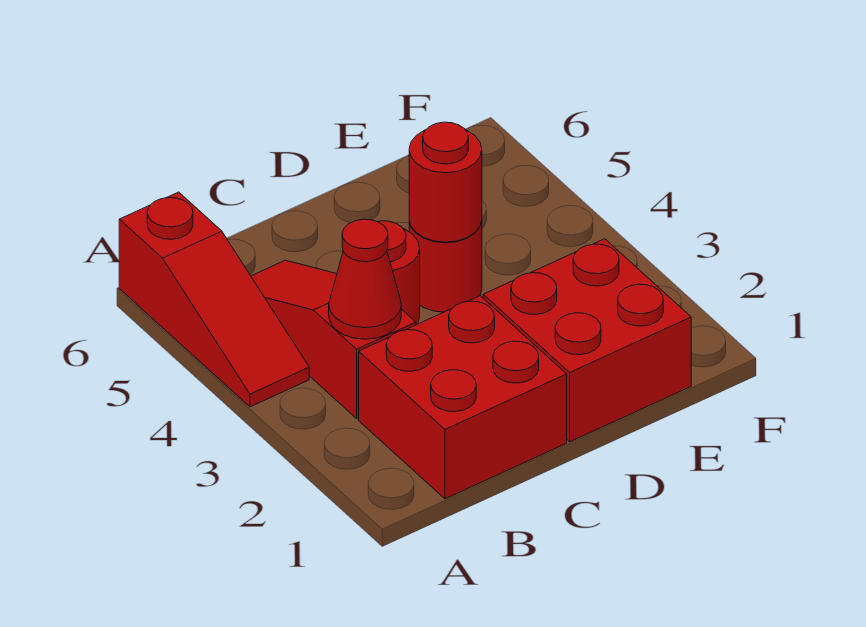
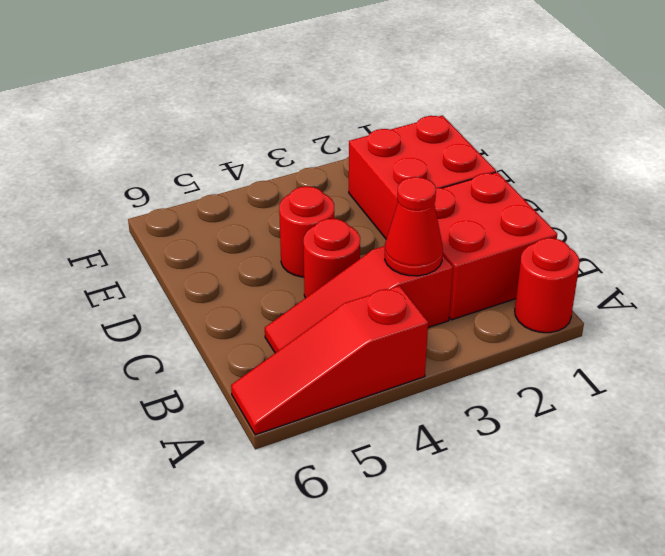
red slope A4:A6 level 1 top 6 -> red slope A4:A6 level 1 top 4
red round brick D4 level 2 -> red round brick A1 level 1

